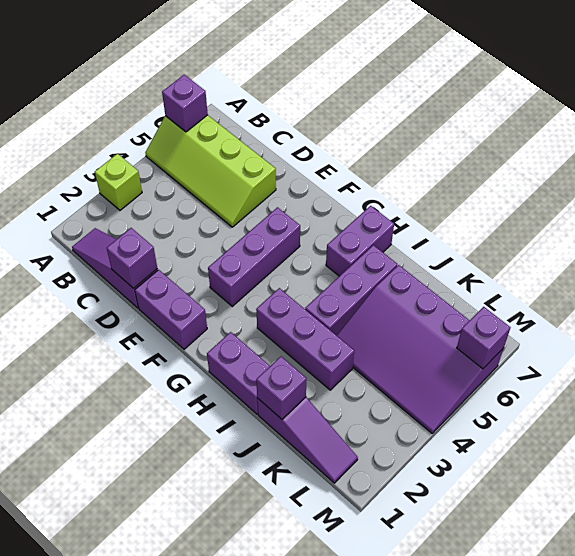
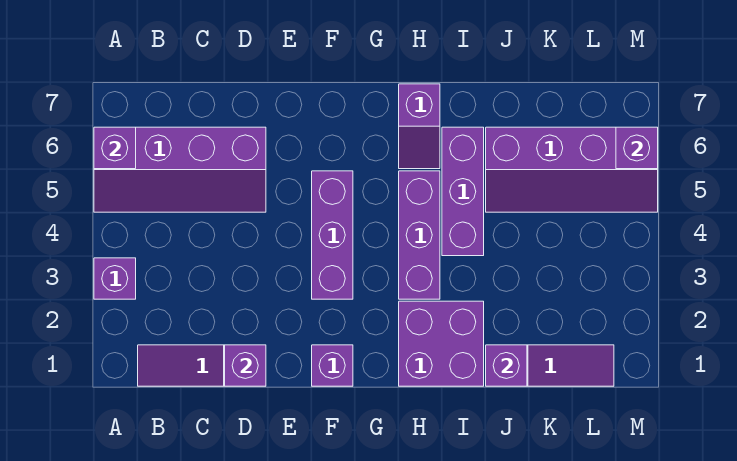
lime brick A3 level 1 -> purple brick A3 level 1
lime slope A5:D6 level 1 top 6 -> purple slope A5:D6 level 1 top 6
purple brick E1:F1 level 1 -> purple brick F1 level 1
purple brick H1:I1 level 1 -> purple brick H1:I2 level 1
purple brick H3:J3 level 1 -> purple brick H3:H5 level 1
purple brick H6:H7 level 1 -> purple slope H6:H7 level 1 top 7
purple slope J4:M6 level 1 top 6 -> purple slope J5:M6 level 1 top 6

